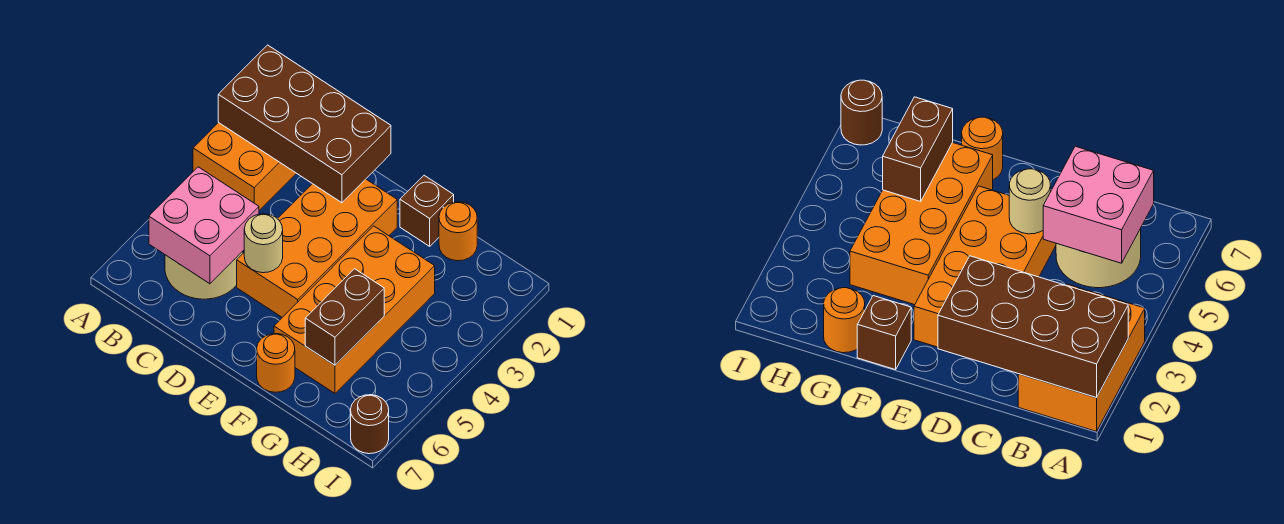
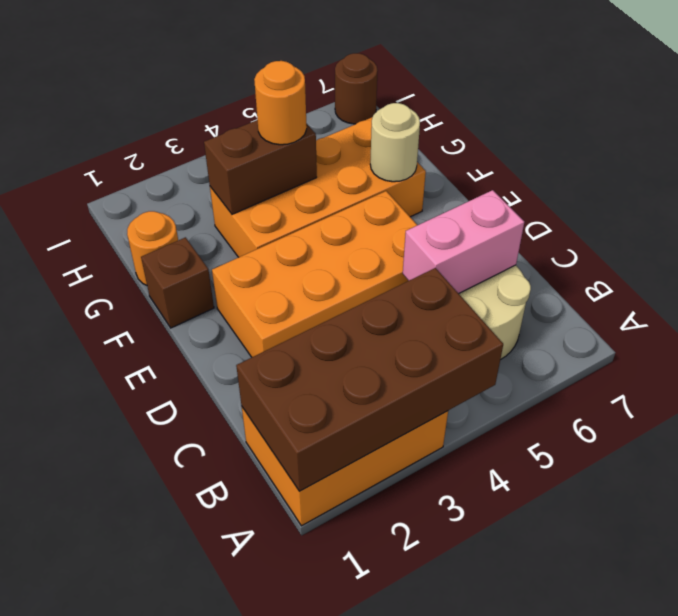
brown brick A1:D2 level 2 -> brown brick A1:B4 level 2
pink brick B5:C6 level 2 -> pink brick C5:C6 level 2
tan round brick D5 level 2 -> tan round brick F6 level 2
orange round brick F7 level 1 -> orange round brick G4 level 3
brown brick G5:G6 level 2 -> brown brick G3:G4 level 2

